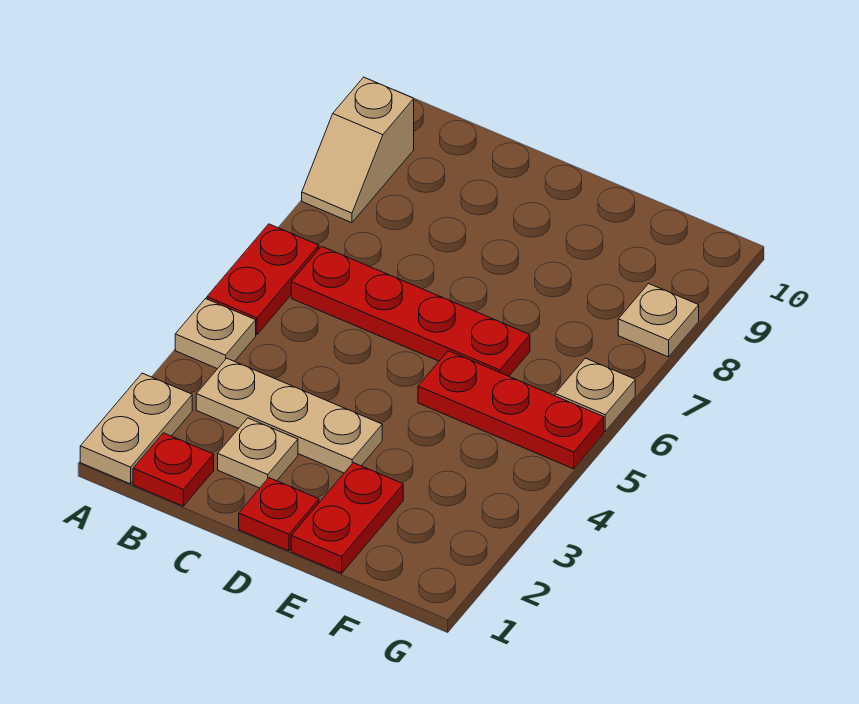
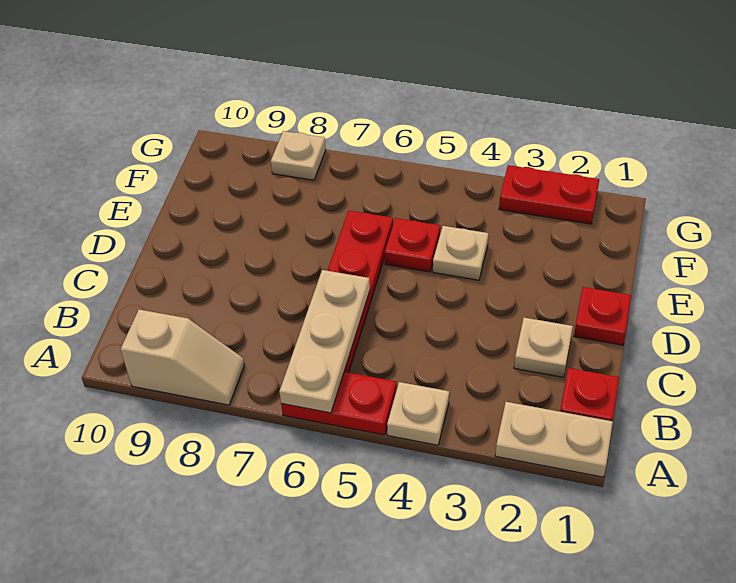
tan plate B3:D3 level 1 -> tan plate A6:C6 level 2
red plate E1:E2 level 1 -> red plate G2:G3 level 1
red plate E5:G5 level 1 -> red plate E5 level 1
tan plate G6 level 1 -> tan plate E4 level 1

